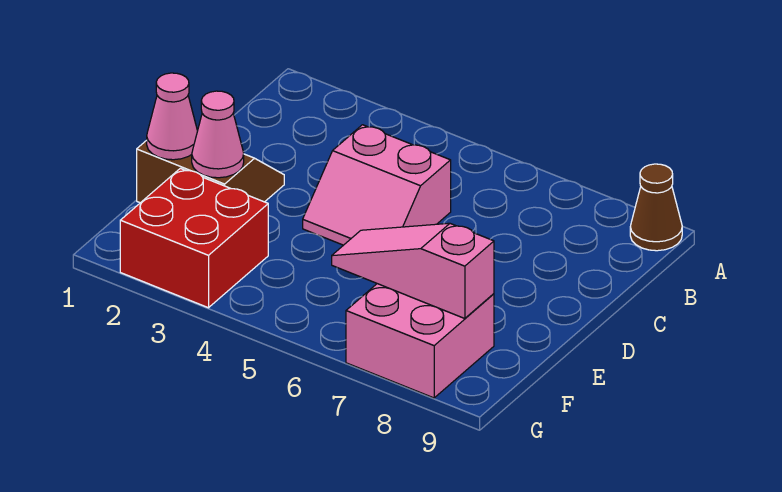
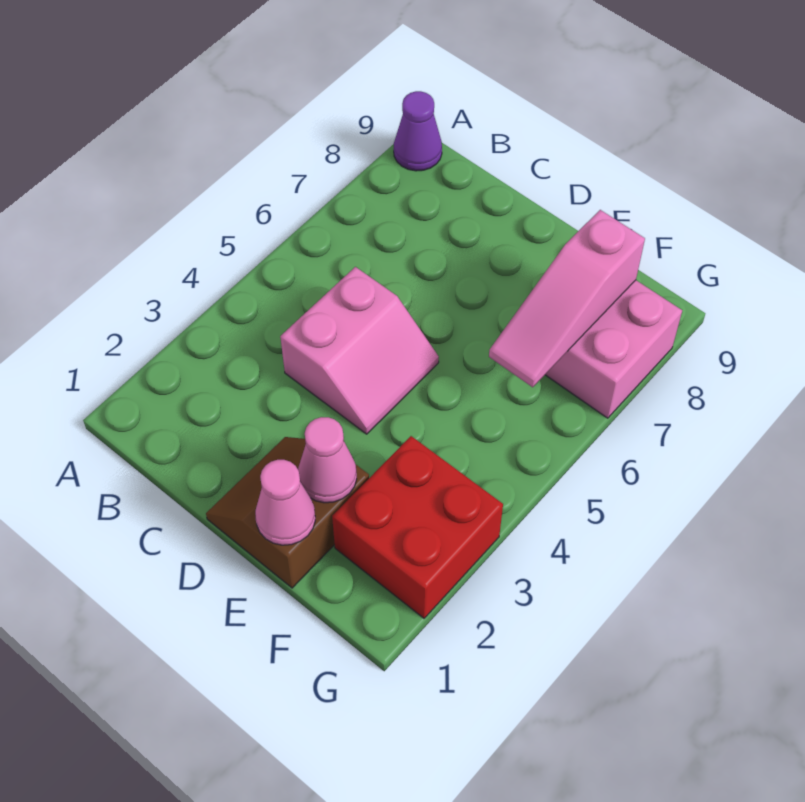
brown cone A9 level 1 -> purple cone A9 level 1

